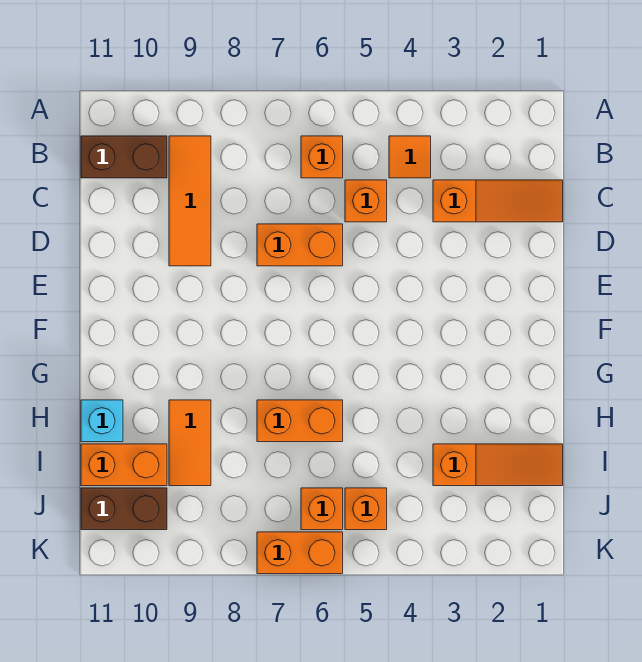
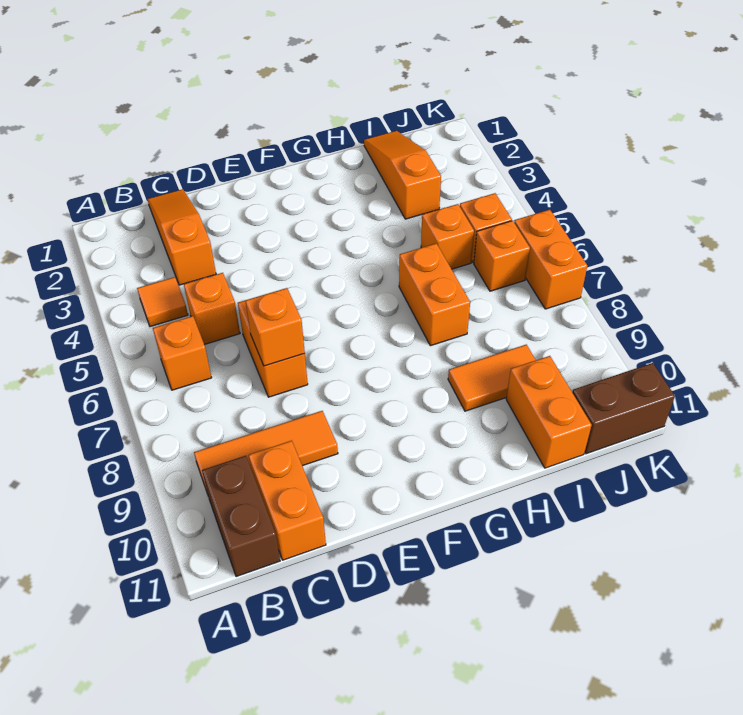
none -> orange brick C10:C11 level 1
none -> orange brick D7 level 2
cyan brick H11 level 1 -> none
none -> orange brick I5 level 1
brown brick J10:J11 level 1 -> brown brick J11:K11 level 1

